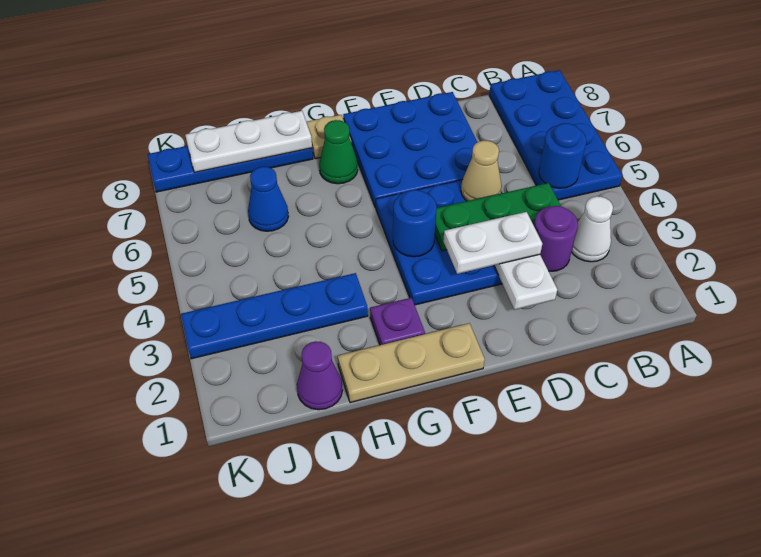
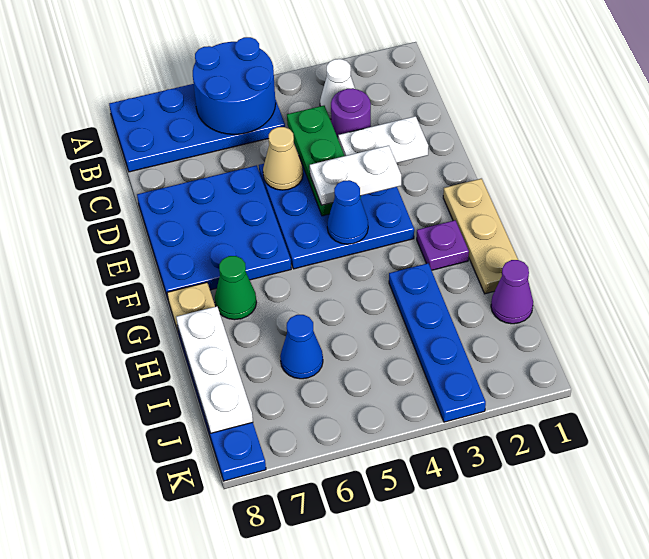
blue round brick B5 level 2 -> blue round brick A5:B6 level 2
white plate D3:E3 level 3 -> white plate E3:E4 level 3
blue round brick F4 level 2 -> blue cone F4 level 2

